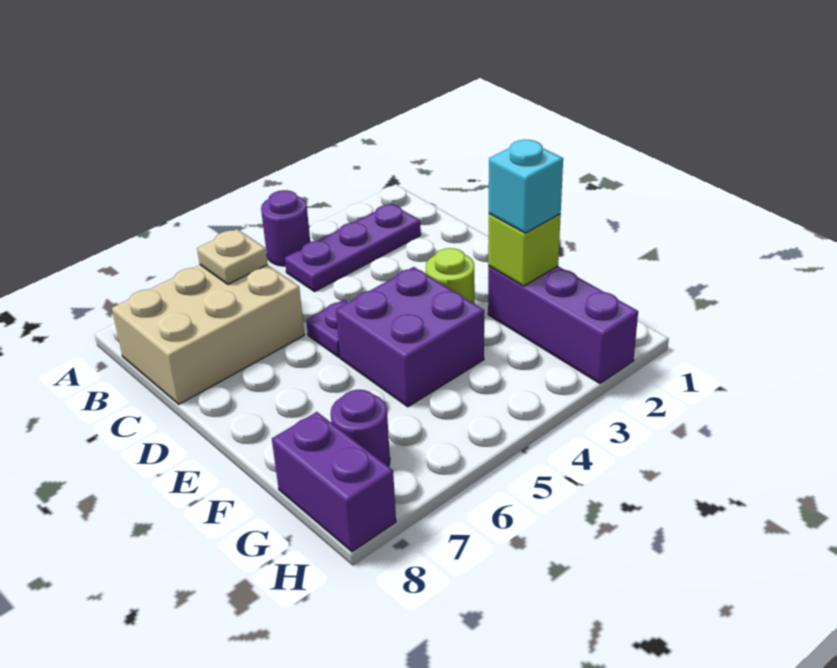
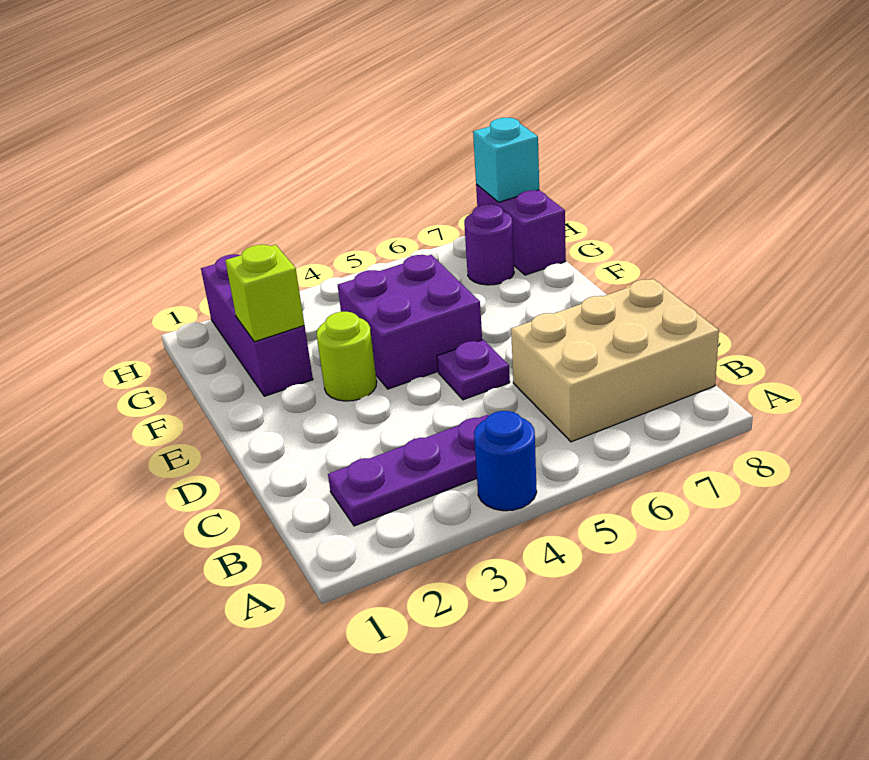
purple round brick A4 level 1 -> blue round brick A4 level 1
tan plate B6 level 2 -> none
cyan brick F2 level 3 -> cyan brick H8 level 2

